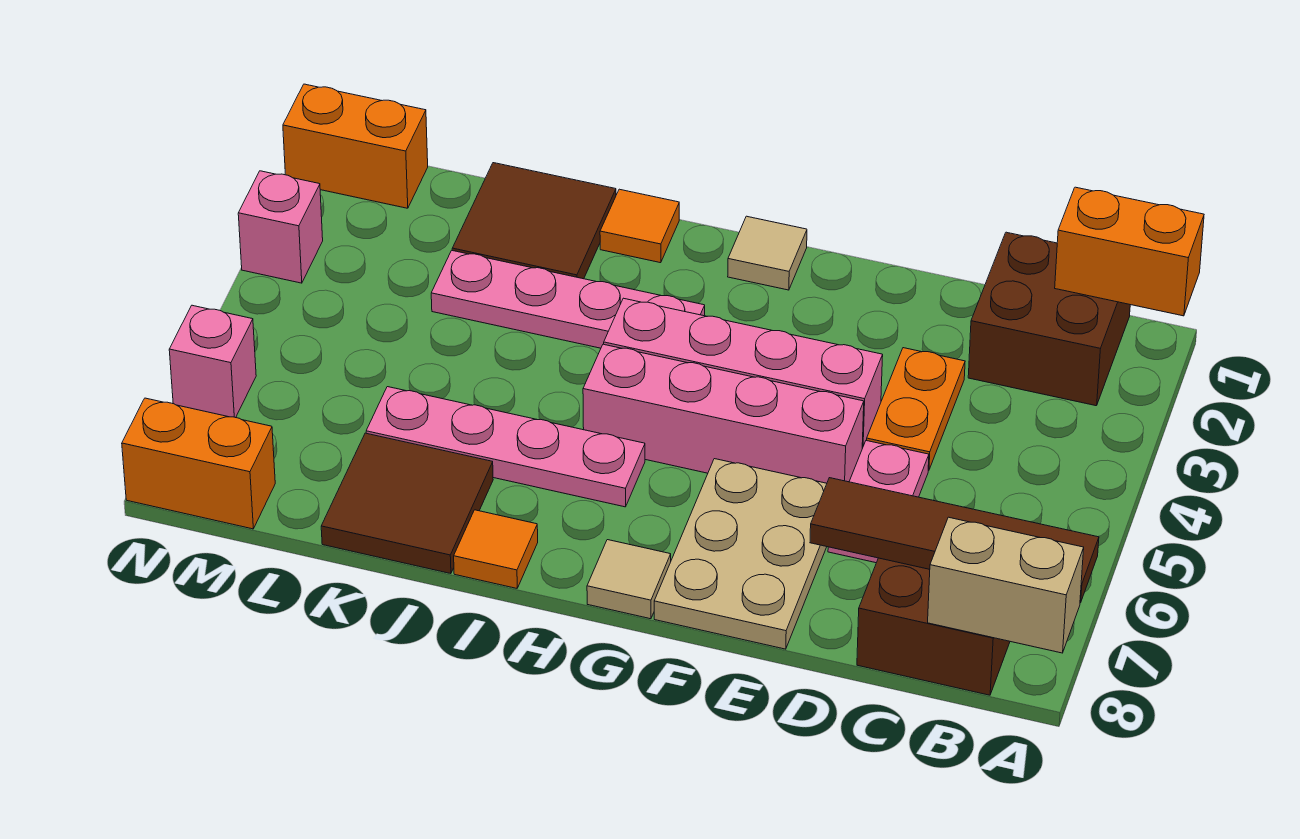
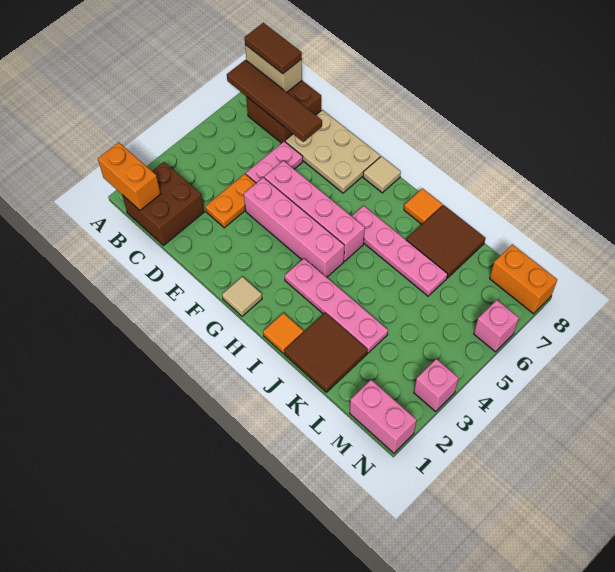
none -> brown tile A8:B8 level 3
tan plate E6:F8 level 1 -> tan plate D7:F8 level 1
orange brick M1:N1 level 1 -> pink brick M1:N1 level 1

